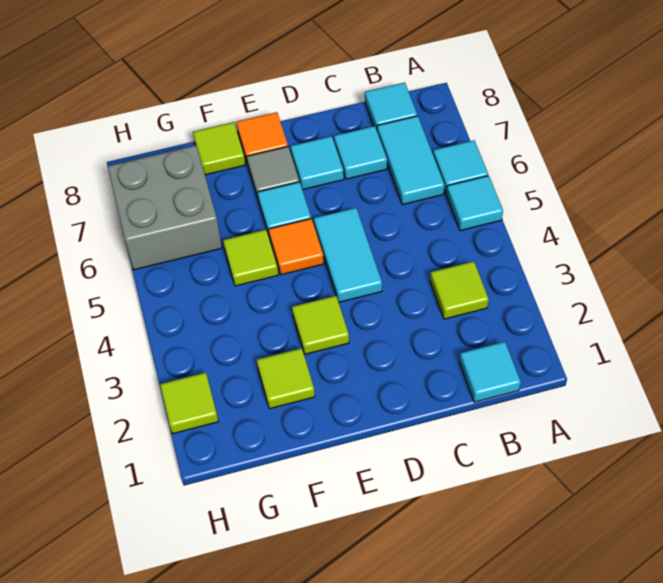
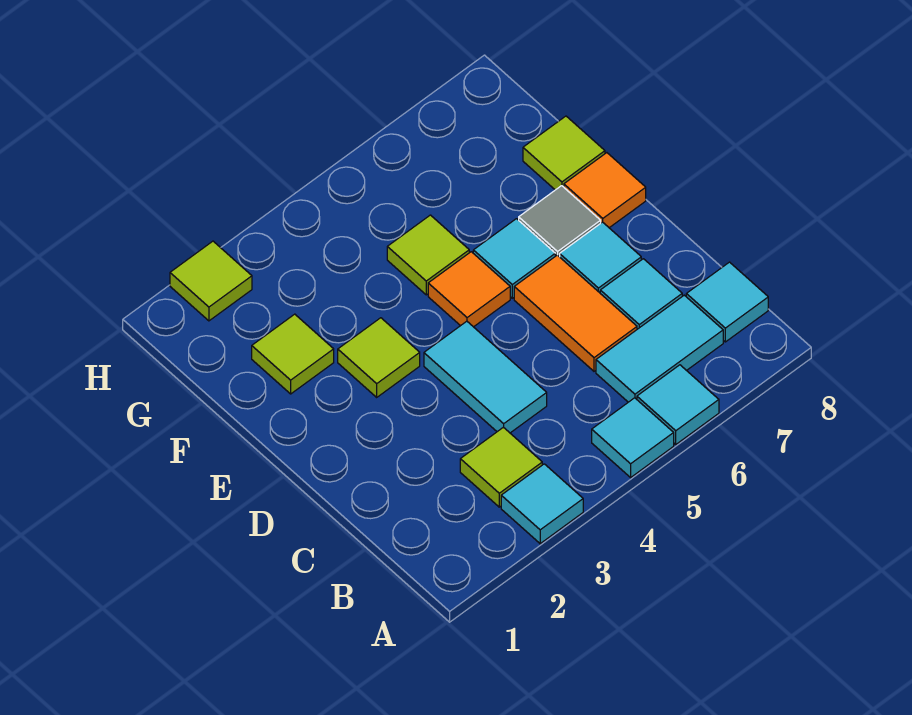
cyan tile B1 level 1 -> cyan tile A3 level 1
none -> orange tile C6:D6 level 1
cyan tile D4:D5 level 1 -> cyan tile C4:D4 level 1
grey brick G6:H7 level 1 -> none

